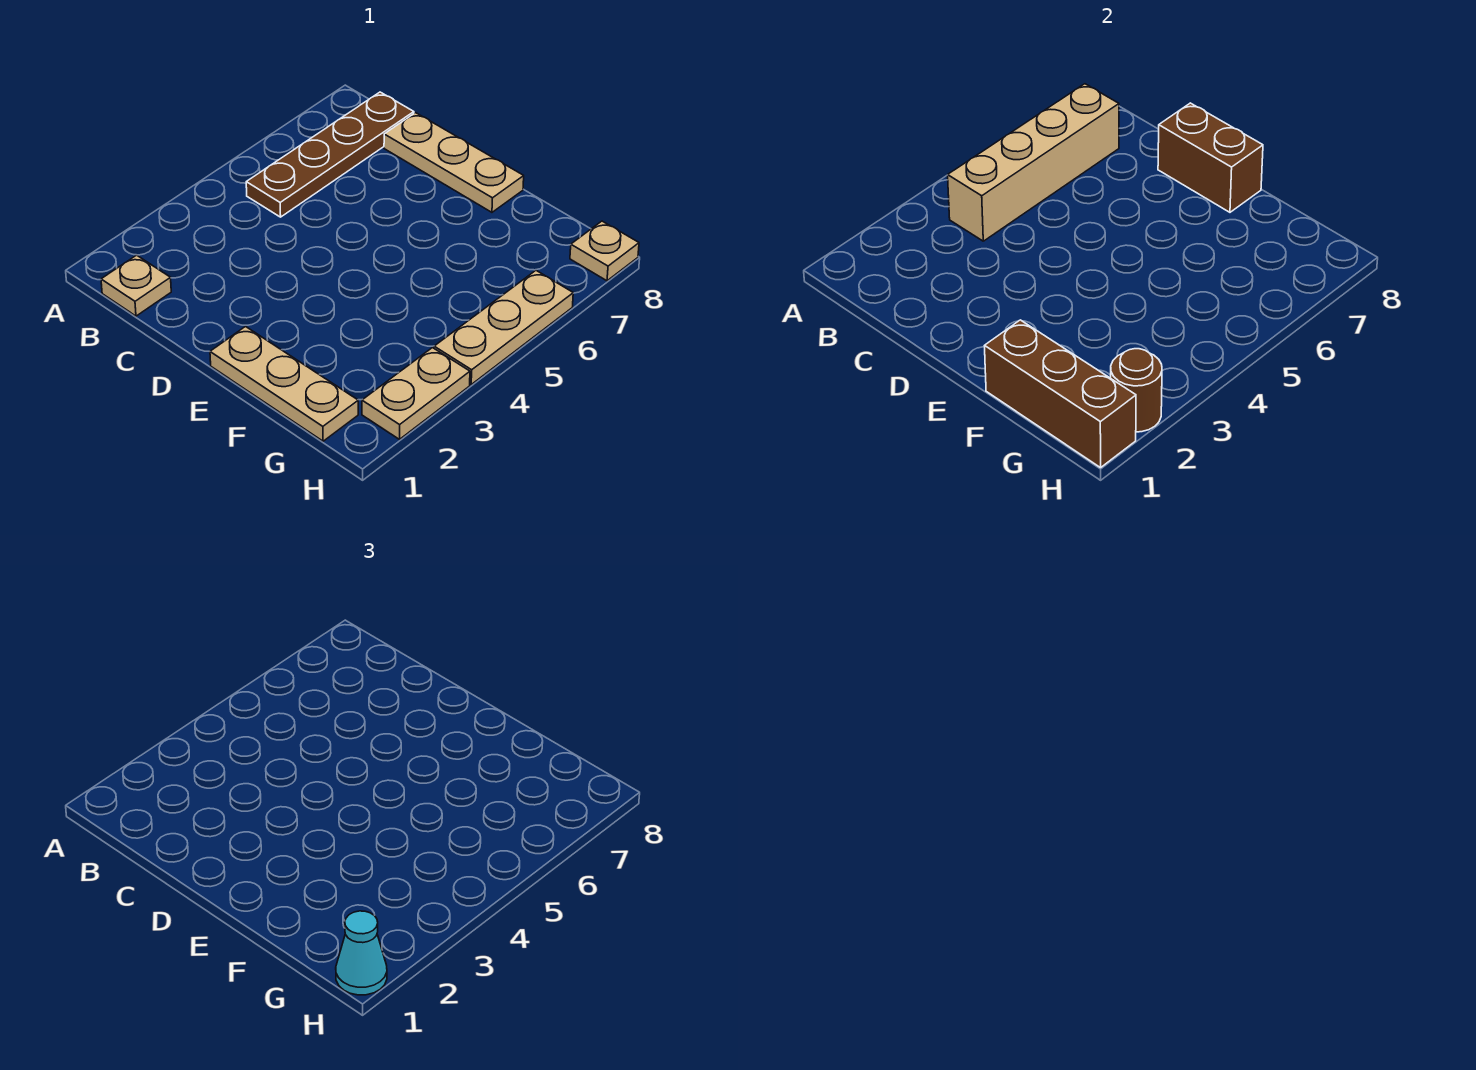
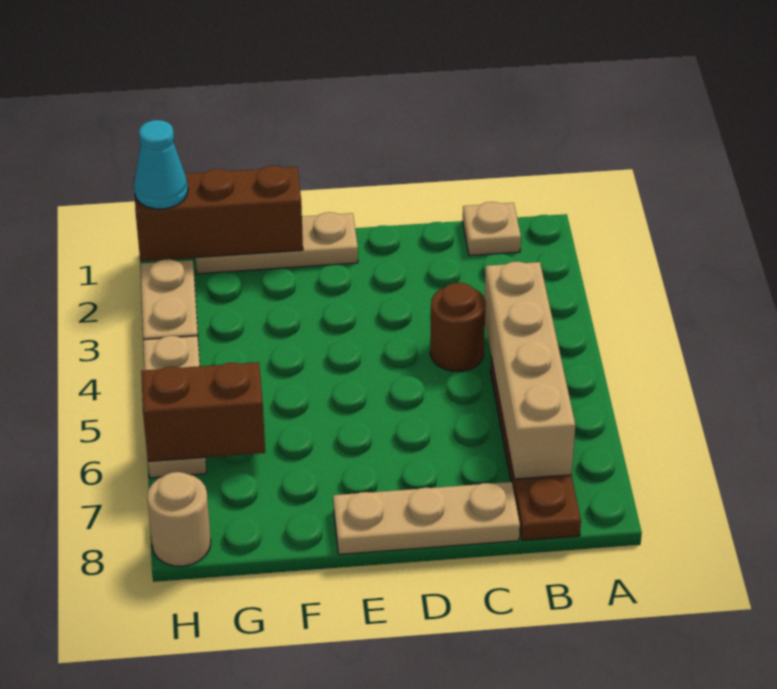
brown brick D8:E8 level 2 -> brown brick G6:H6 level 2
brown round brick H2 level 2 -> brown round brick C4 level 1
tan plate H8 level 1 -> tan round brick H8 level 1

